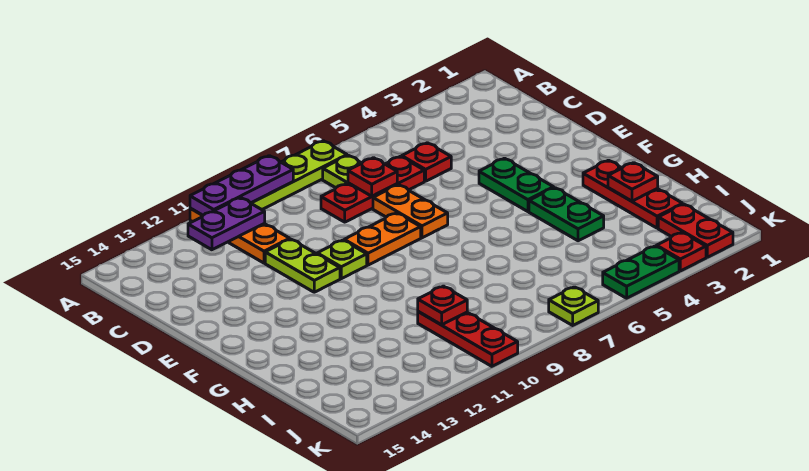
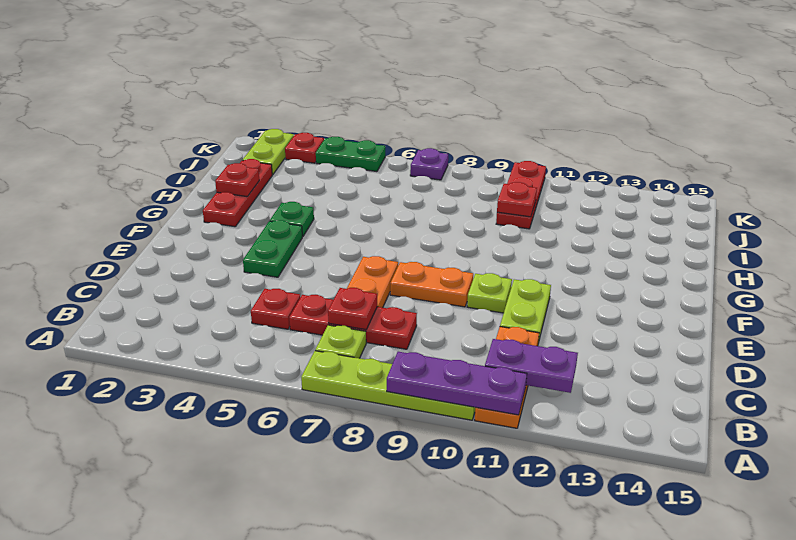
green plate G4:H4 level 1 -> green plate G4 level 1
red plate J2:K2 level 1 -> lime plate J2:K2 level 1
lime plate K7 level 1 -> purple plate K7 level 1

